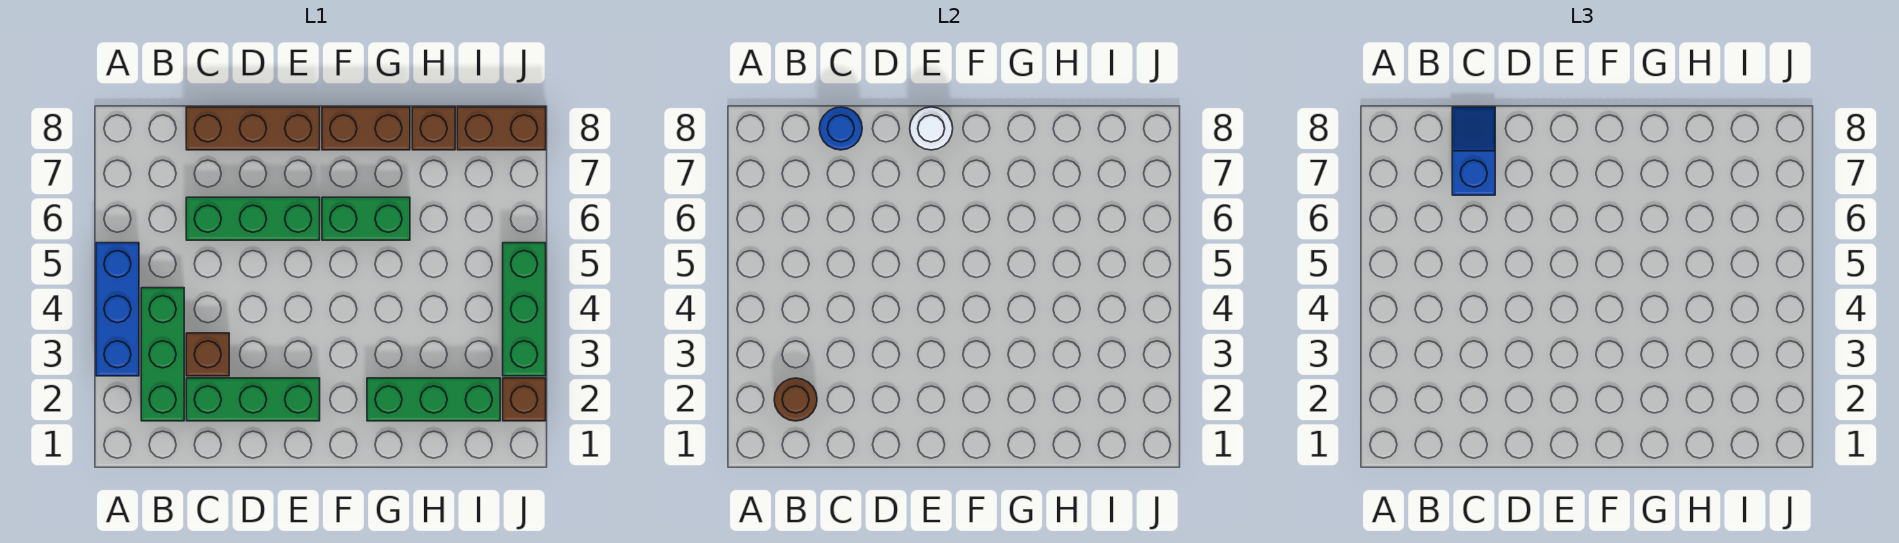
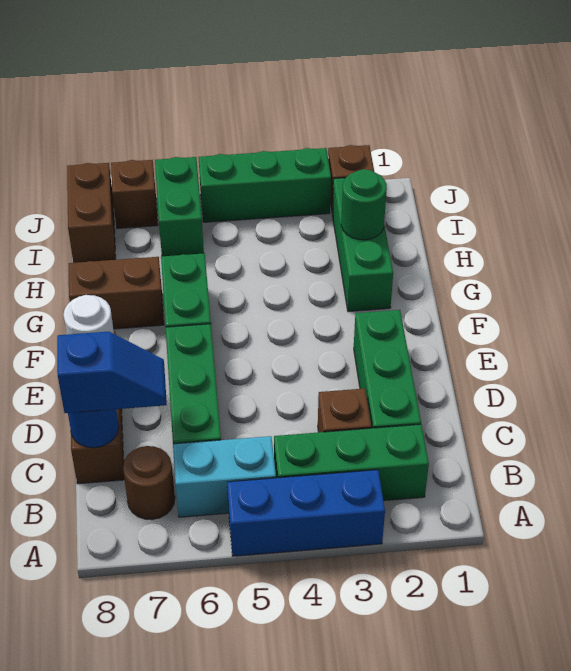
brown round brick B2 level 2 -> brown round brick B7 level 1
none -> cyan brick B5:B6 level 1
blue slope C7:C8 level 3 top 7 -> blue slope C7:C8 level 3 top 8
brown brick F8:G8 level 1 -> brown brick G7:G8 level 1
none -> green round brick H2 level 2
brown brick H8 level 1 -> brown brick J7 level 1
none -> green brick I6:J6 level 1

